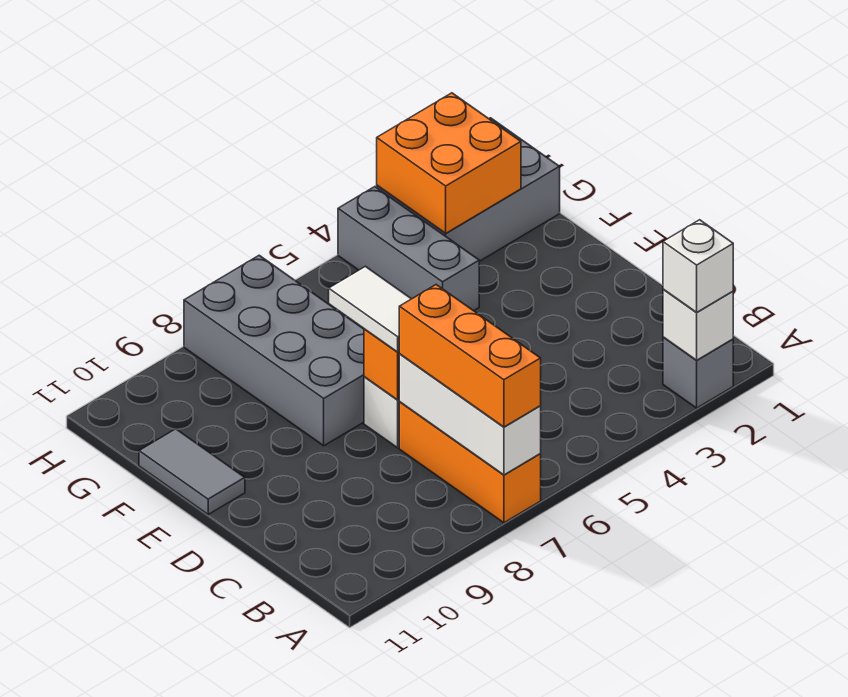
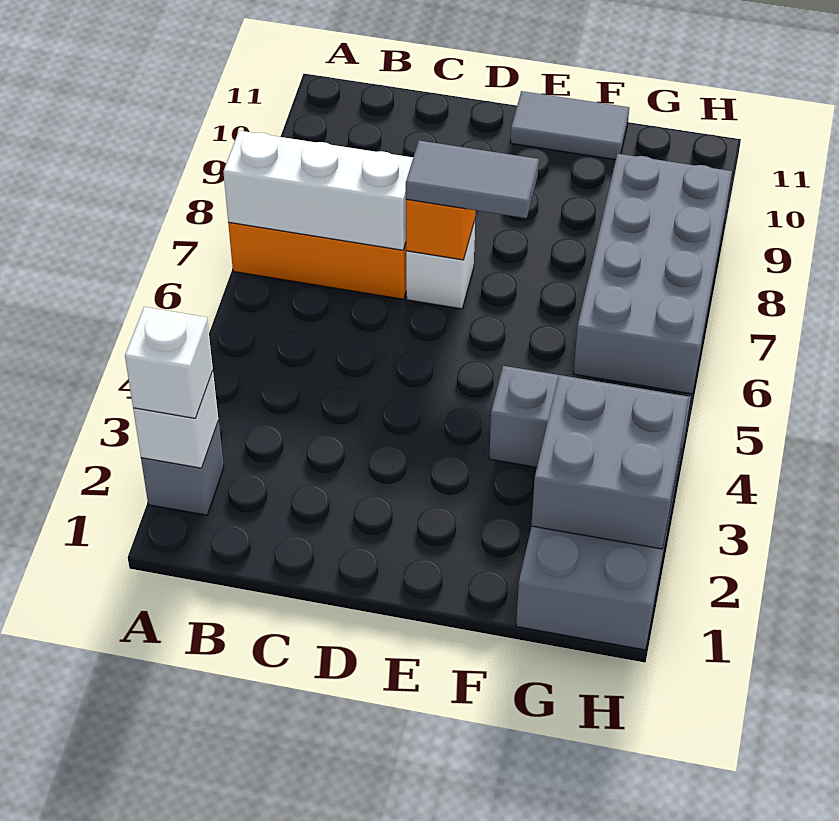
orange brick A7:C7 level 3 -> none
white tile D7:E7 level 3 -> grey tile D7:E7 level 3
grey brick E7:H8 level 1 -> grey brick G6:H9 level 1
orange brick G2:H3 level 2 -> grey brick G2:H3 level 2

